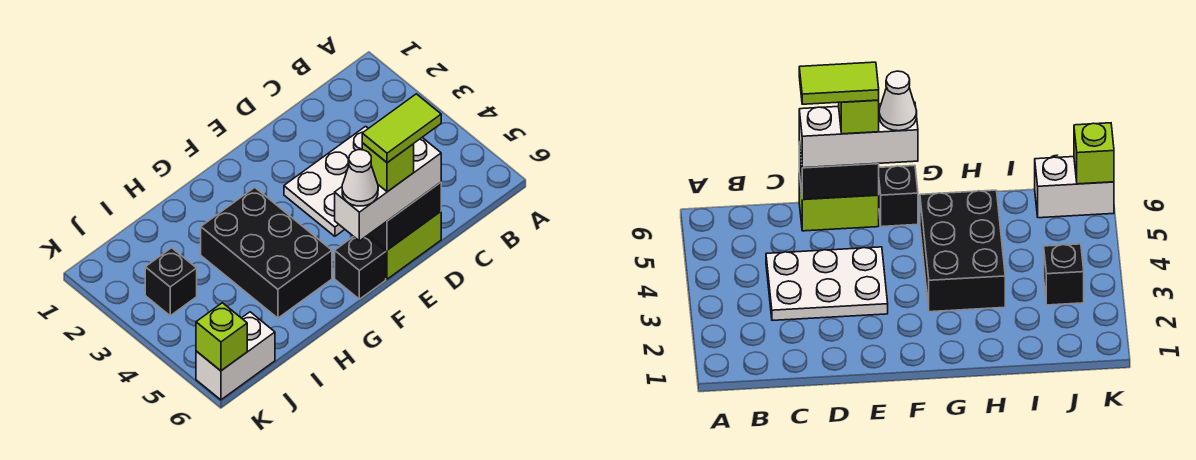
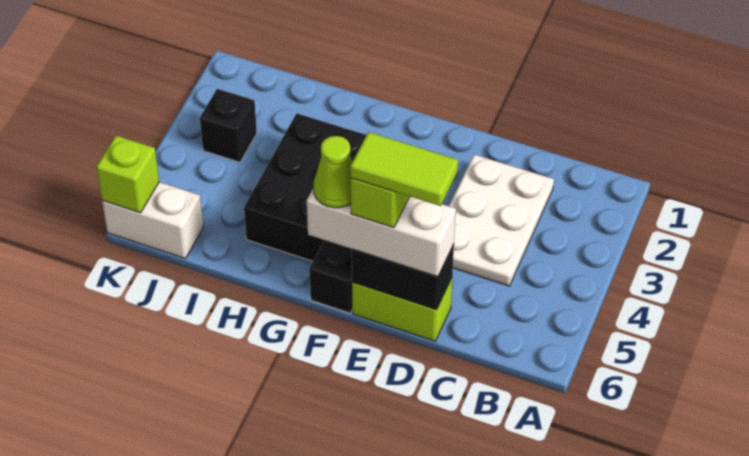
white plate C3:E4 level 1 -> white plate C2:D4 level 1
white cone F6 level 4 -> lime cone F6 level 4

